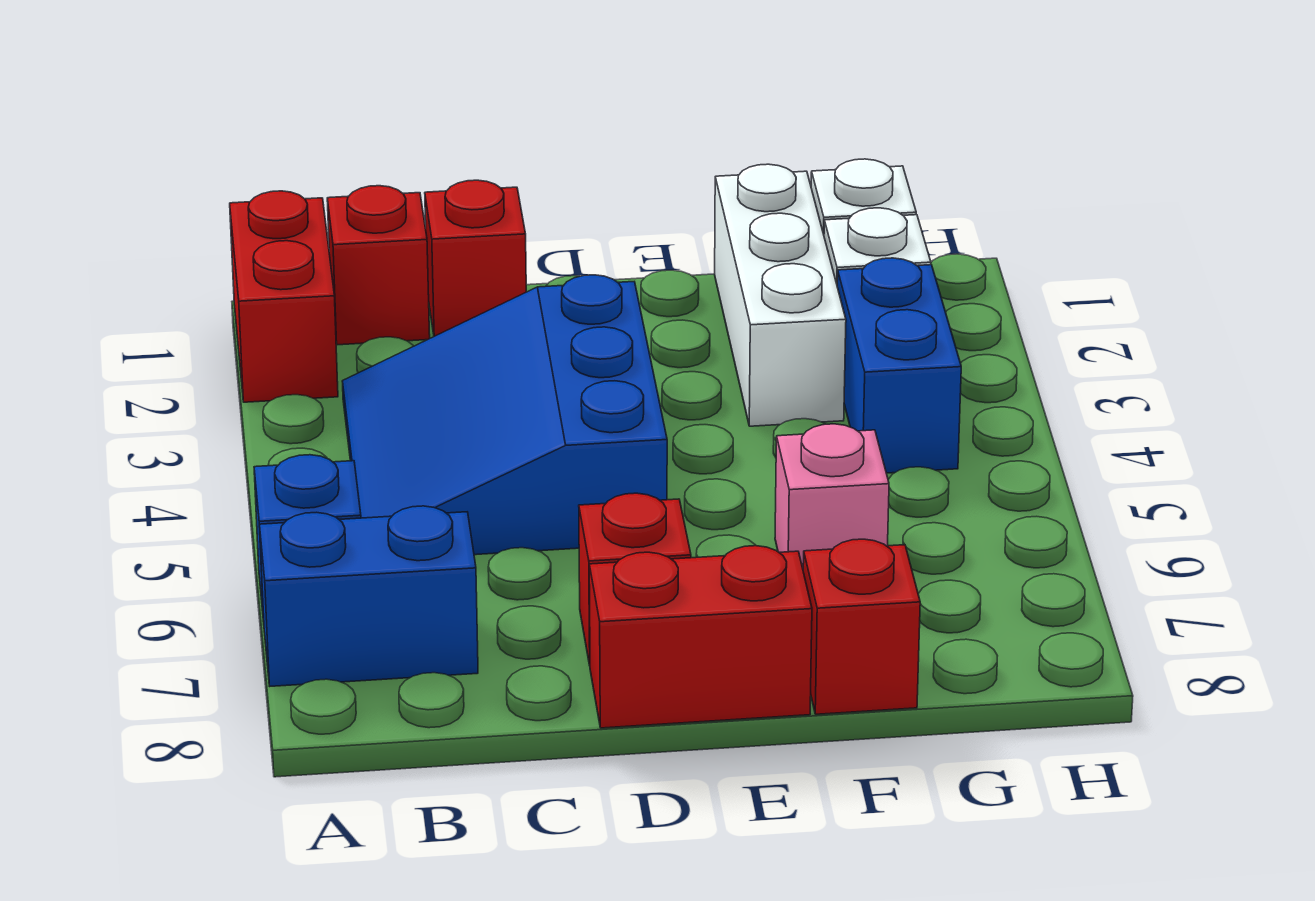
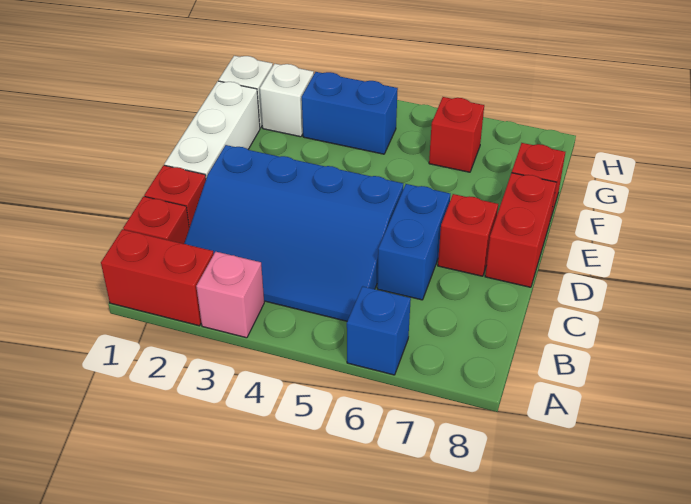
blue brick A7:B7 level 1 -> blue brick C6:D6 level 1
blue slope B3:D5 level 1 top D -> blue slope B2:D5 level 1 top D
white brick F1:F3 level 1 -> white brick D1:F1 level 1
pink brick F6 level 1 -> pink brick A3 level 1
none -> red brick G6 level 1

